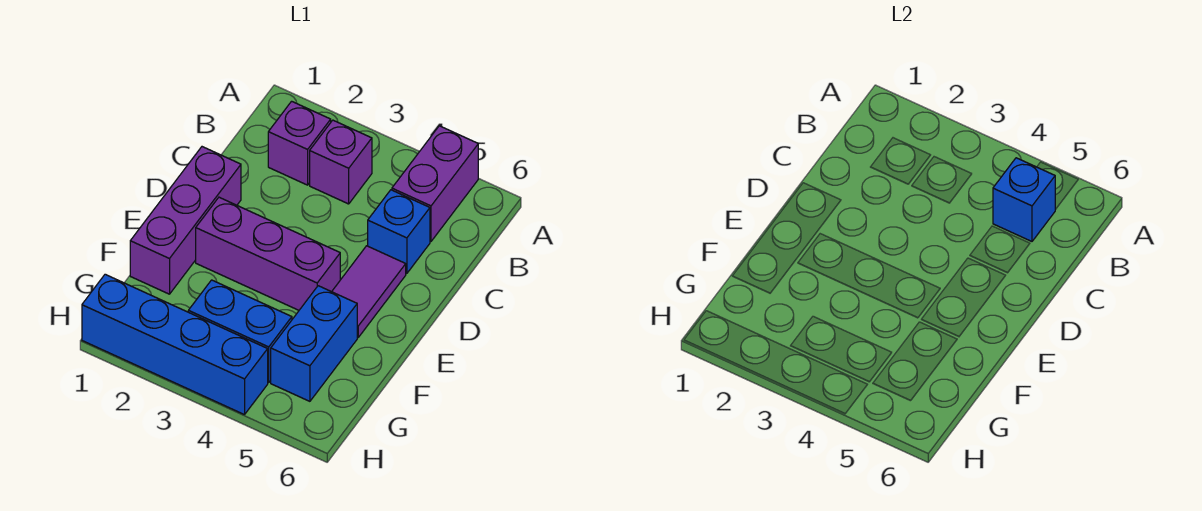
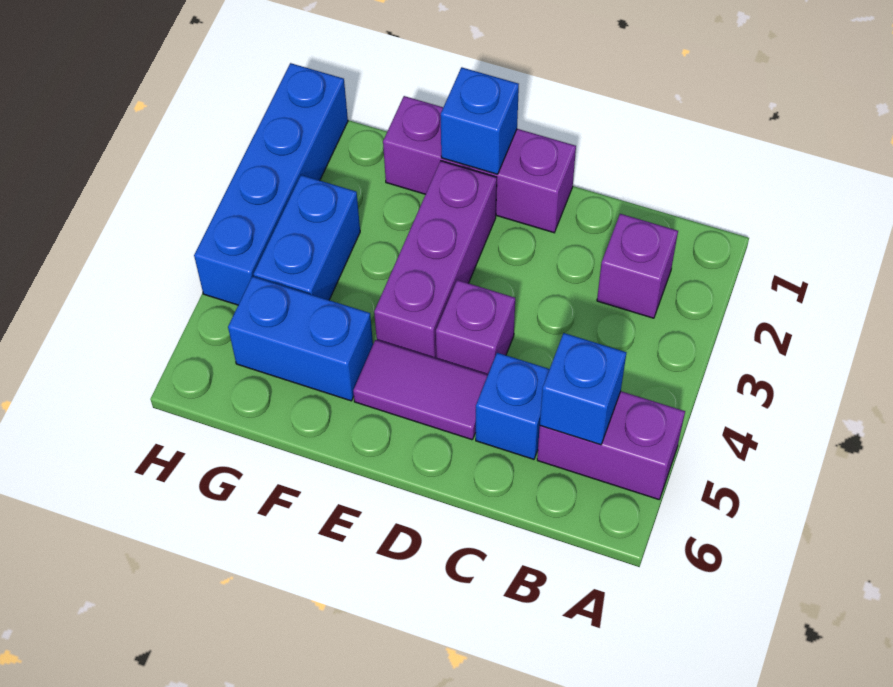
purple brick B3 level 1 -> purple brick D4 level 1
none -> blue brick E1 level 2

